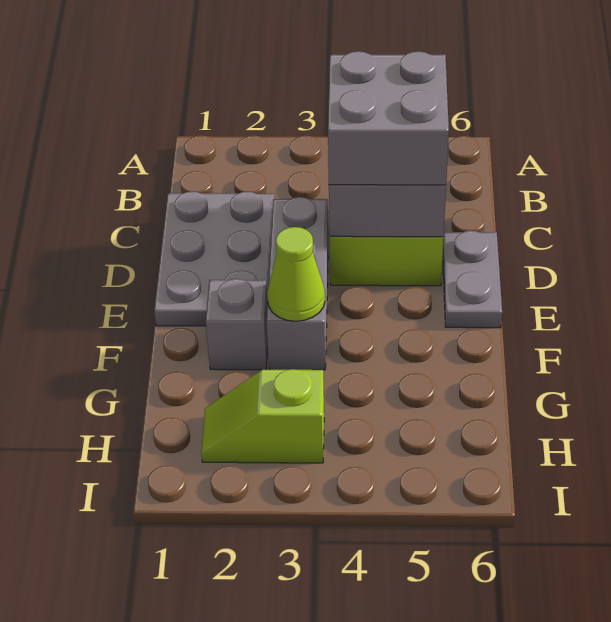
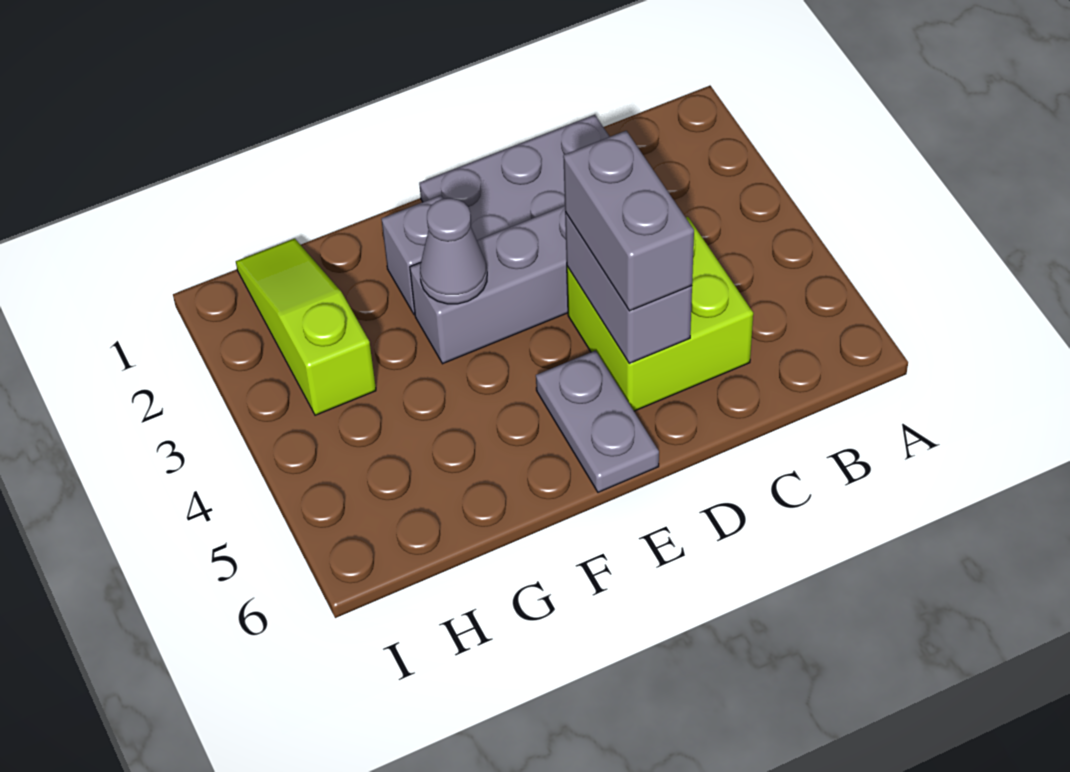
grey brick C4:D5 level 3 -> grey brick D4:D5 level 3
grey plate D6:E6 level 1 -> grey plate E5:E6 level 1
lime cone F3 level 2 -> grey cone F3 level 2
lime slope H2:H3 level 1 top 3 -> lime slope H1:H3 level 1 top 3

